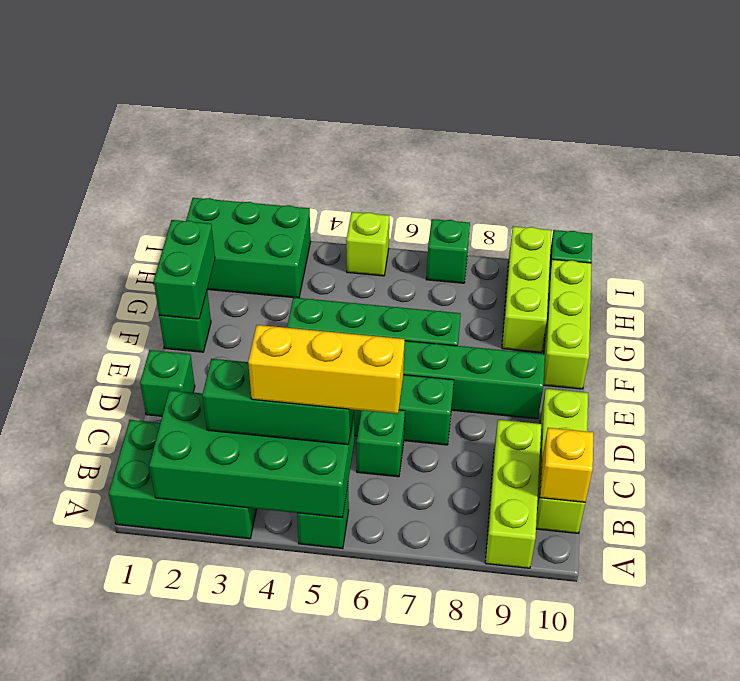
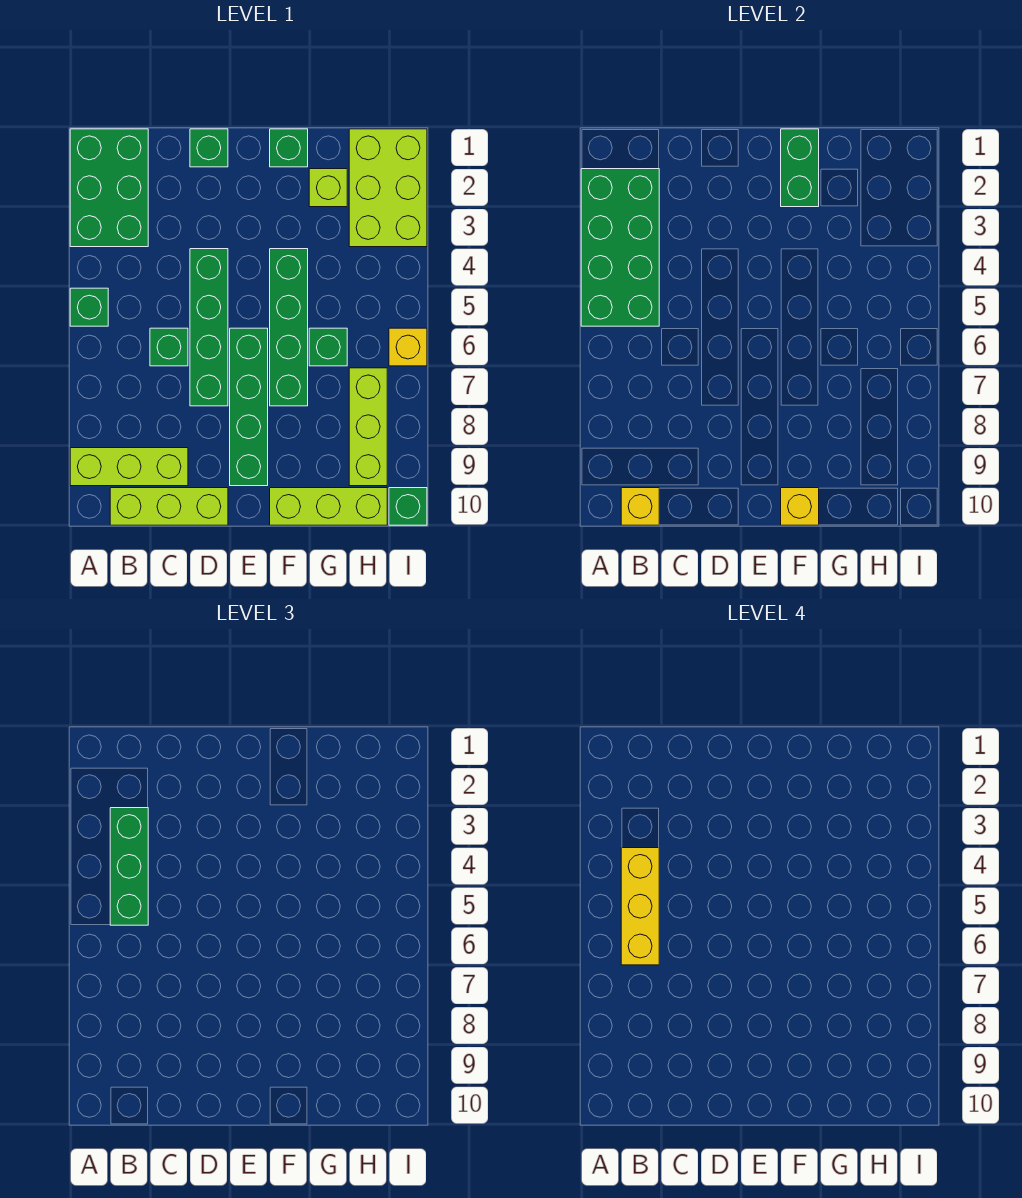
green brick F1:G1 level 2 -> green brick F1:F2 level 2
none -> yellow brick F10 level 2
lime brick G9:I9 level 1 -> lime brick H7:H9 level 1
green brick H1:I3 level 1 -> lime brick H1:I3 level 1
lime brick I5 level 1 -> lime brick G2 level 1
none -> yellow brick I6 level 1
green brick I7 level 1 -> green brick G6 level 1

